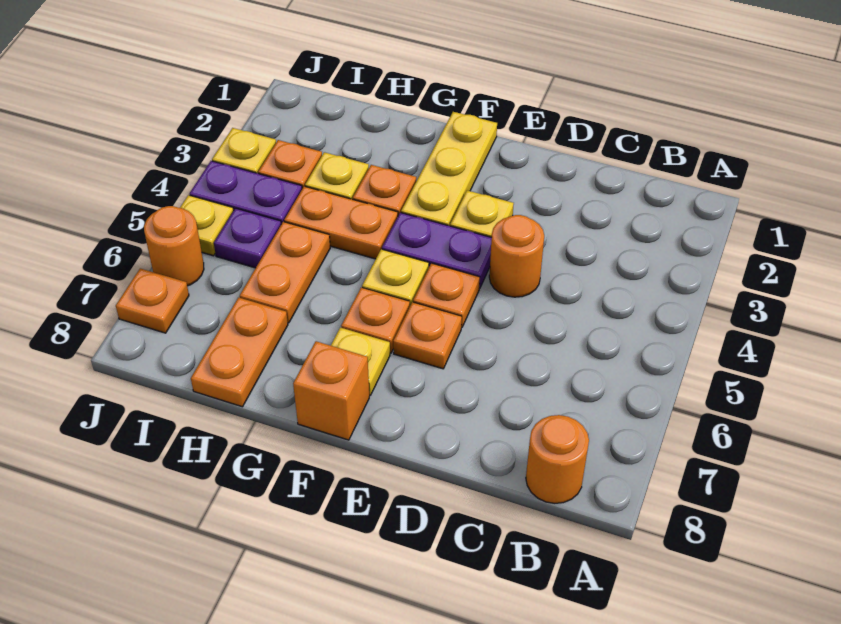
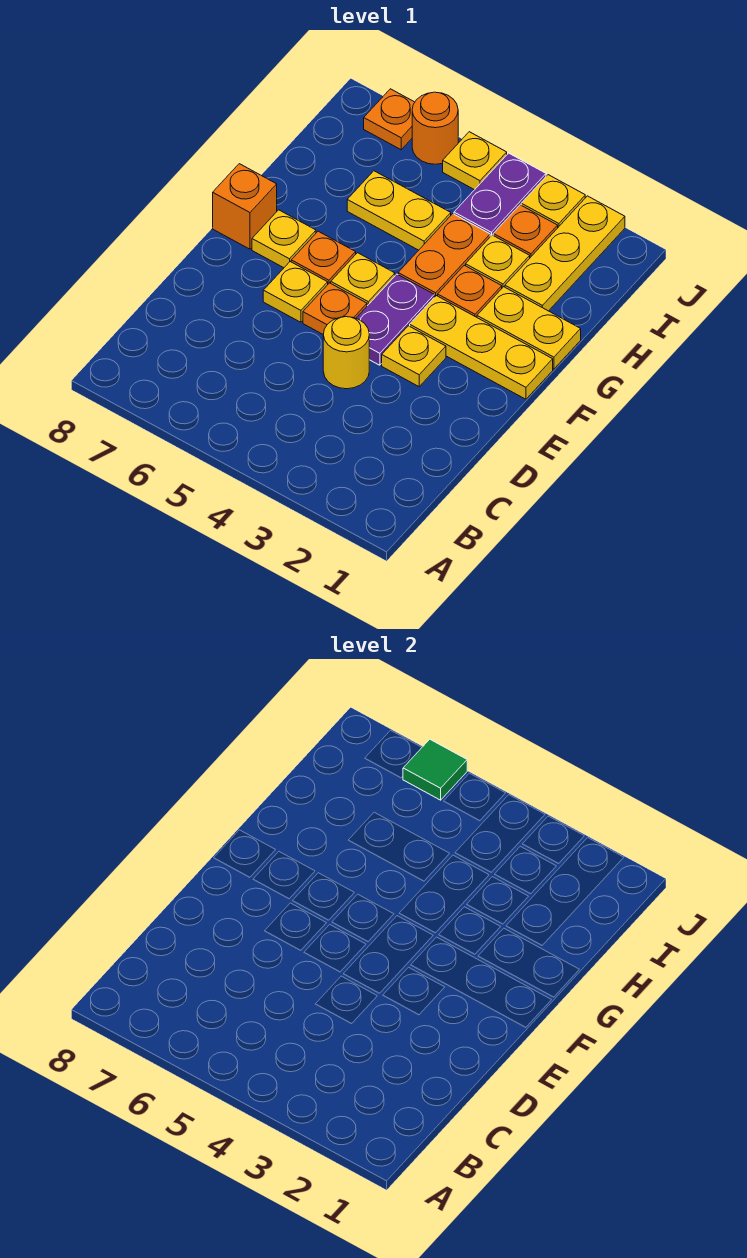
orange round brick B8 level 1 -> none
orange round brick D4 level 1 -> yellow round brick D4 level 1
orange plate E6 level 1 -> yellow plate E6 level 1
none -> yellow plate G1:G2 level 1
none -> yellow plate H2:J2 level 1
orange plate H5:H6 level 1 -> yellow plate H5:H6 level 1
orange plate H7:H8 level 1 -> none
purple plate I5 level 1 -> none
none -> green tile J6 level 2

